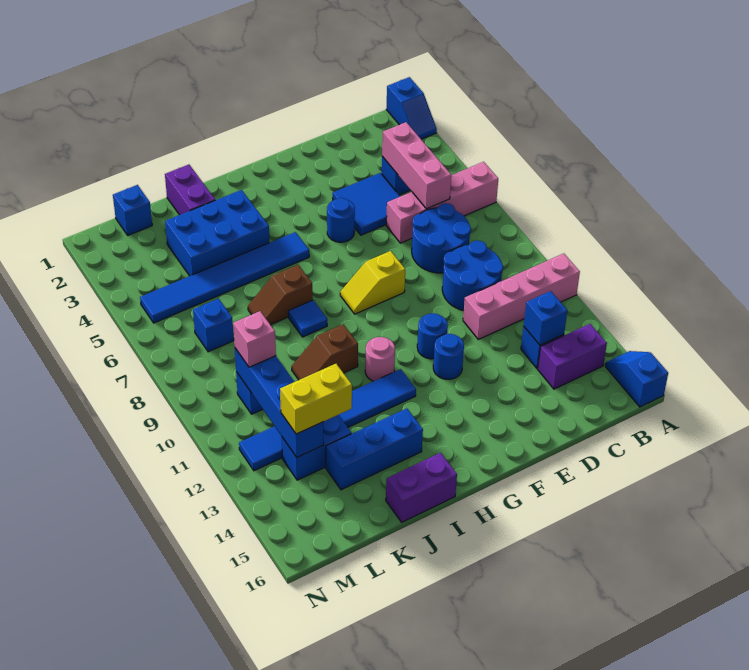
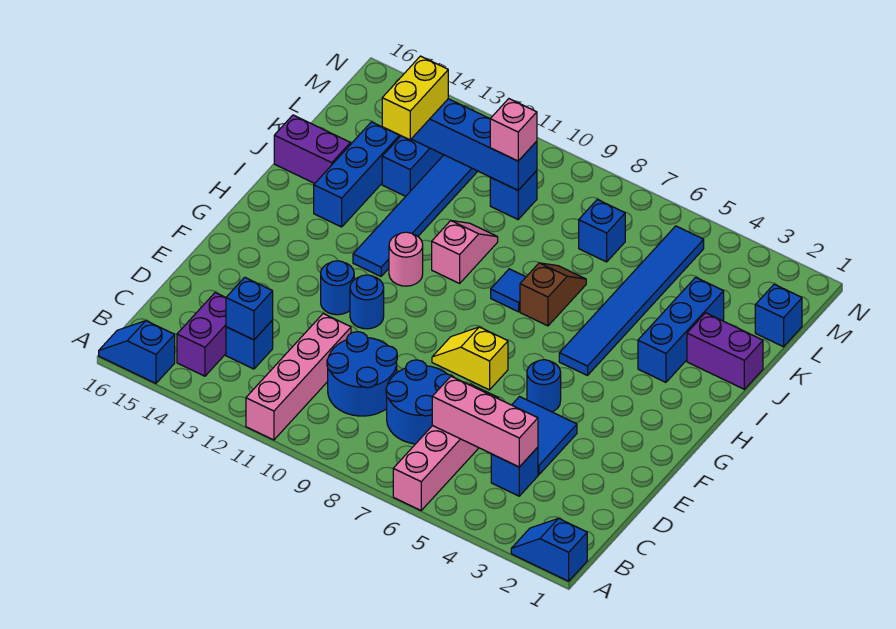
blue slope A15:A16 level 1 top 16 -> blue slope A15:A16 level 1 top 15
yellow slope F8:G8 level 1 top F -> yellow slope F7:F8 level 1 top 7
blue brick I3:K4 level 1 -> blue brick I3:K3 level 1
brown slope I10:J10 level 1 top I -> pink slope I10:J10 level 1 top I
purple brick I16:J16 level 1 -> purple brick J15:J16 level 1

